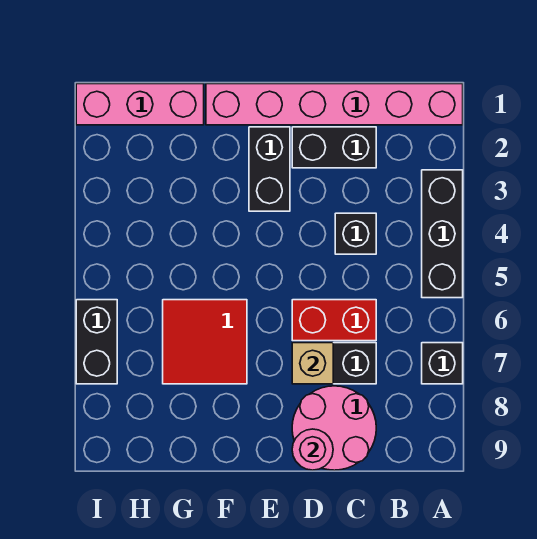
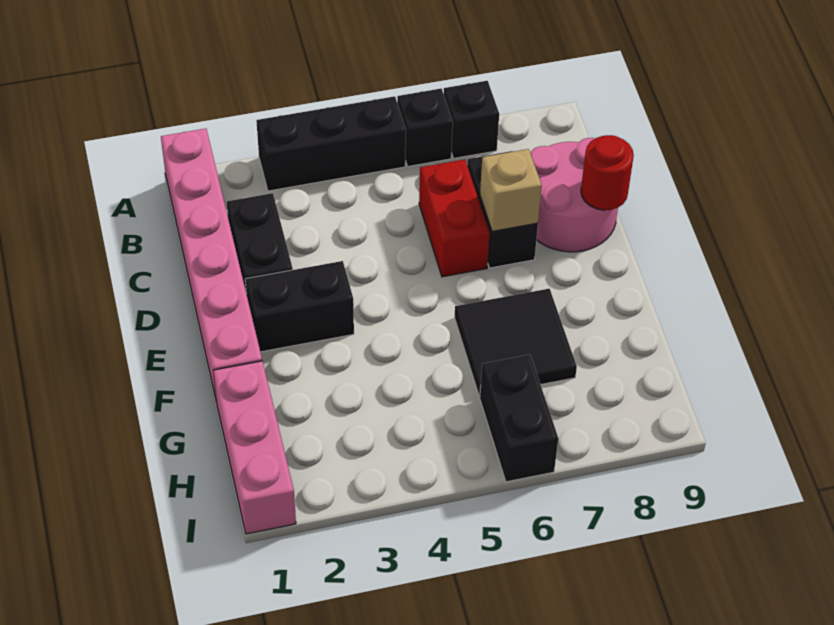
black brick C4 level 1 -> black brick A6 level 1
pink round brick D9 level 2 -> red round brick D9 level 2
red tile F6:G7 level 1 -> black tile F6:G7 level 1
black brick I6:I7 level 1 -> black brick H6:I6 level 1

